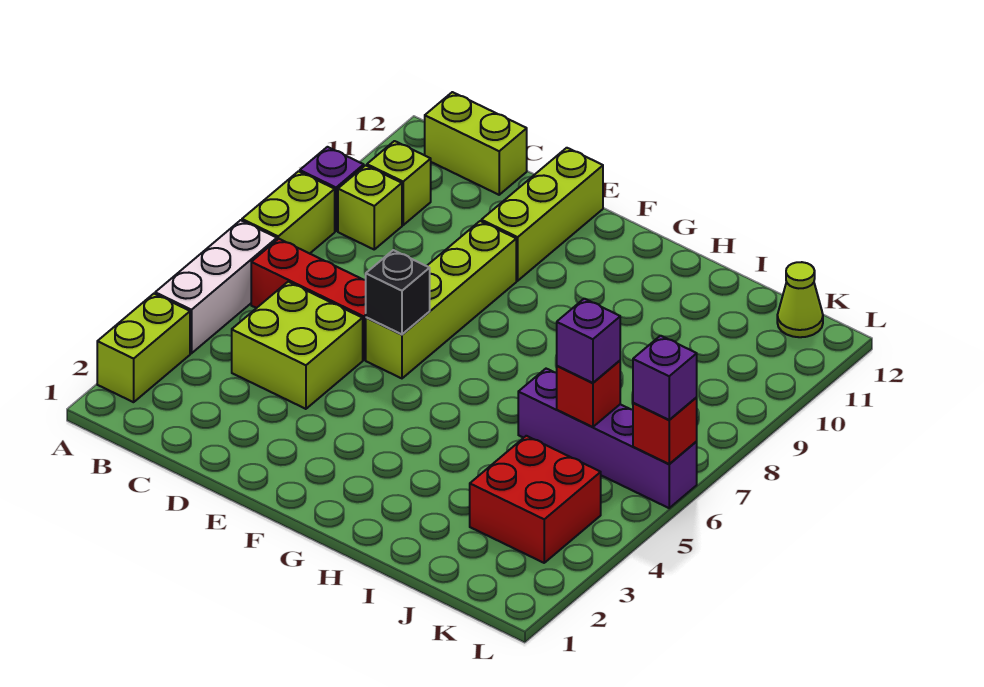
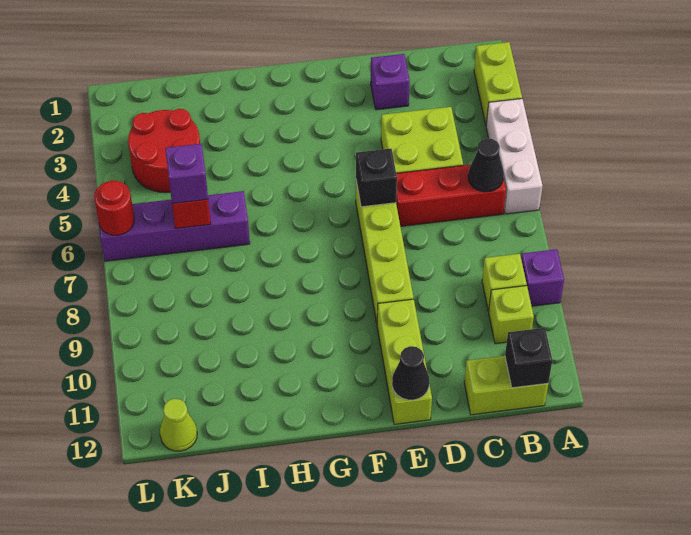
lime brick A7:A8 level 1 -> none
none -> black cone B6 level 2
none -> black brick B12 level 2
none -> black cone E12 level 2
red brick J3:K4 level 1 -> red round brick J3:K4 level 1
red brick L6 level 2 -> red round brick L6 level 2
purple brick L6 level 3 -> purple brick D2 level 1

